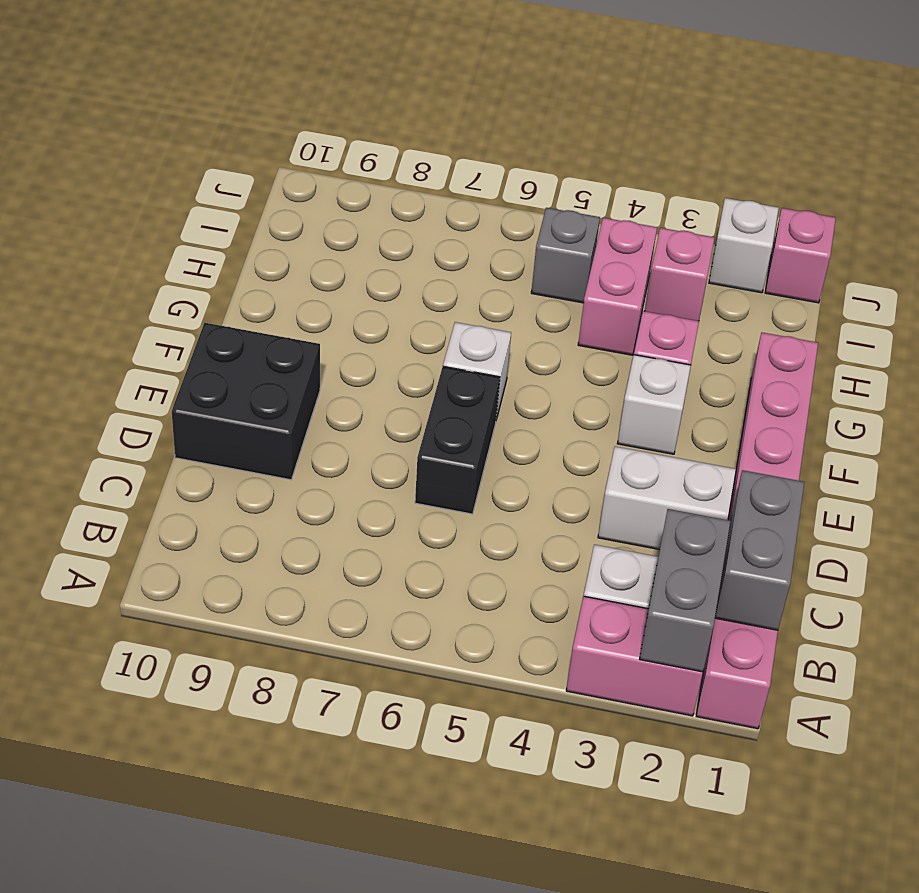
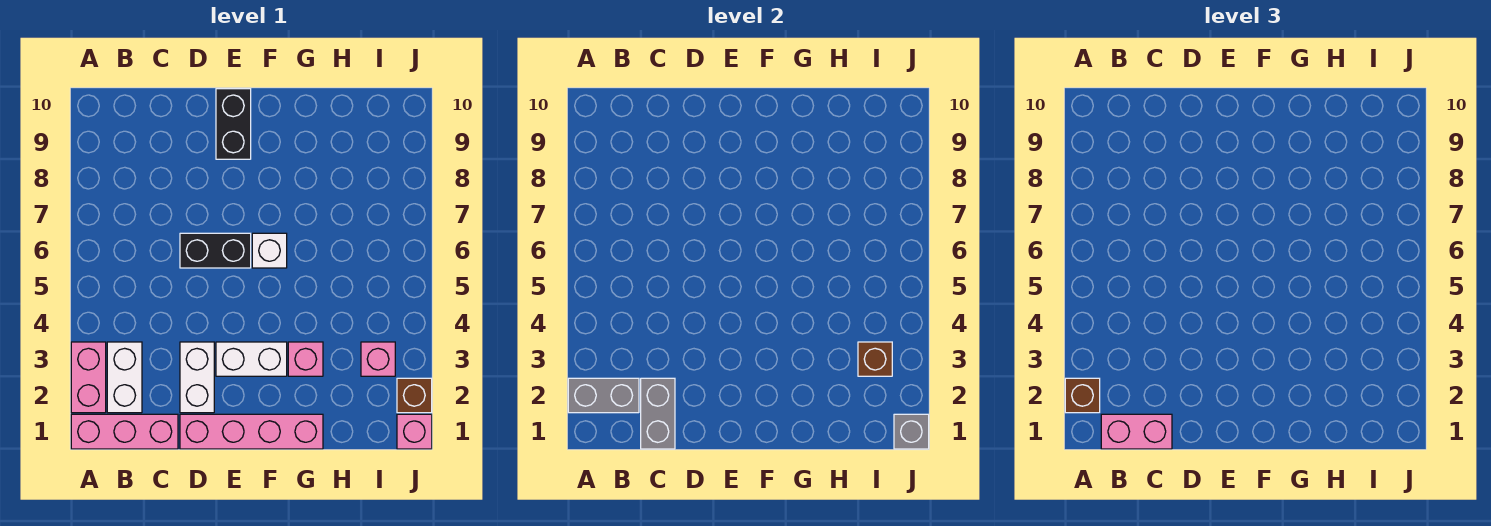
none -> brown brick A2 level 3
grey brick B1:C1 level 2 -> grey brick C1:C2 level 2
black brick D9:E10 level 1 -> black brick E9:E10 level 1
white brick F3 level 1 -> white brick E3:F3 level 1
pink brick H4:I4 level 1 -> pink brick B1:C1 level 3
none -> brown brick I3 level 2
grey brick I5 level 1 -> grey brick J1 level 2
white brick J2 level 1 -> brown brick J2 level 1

